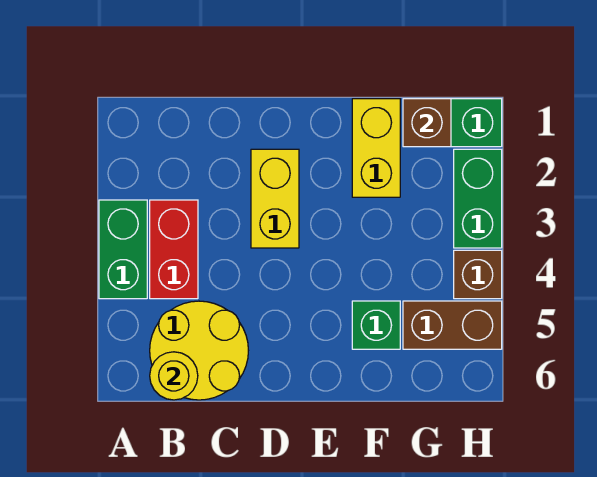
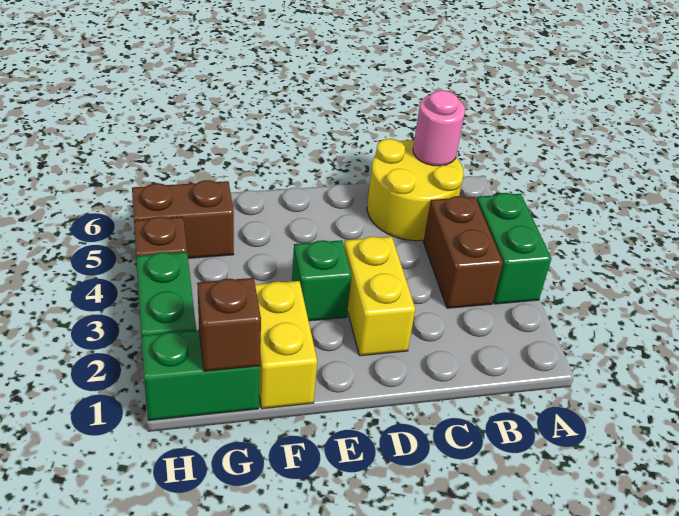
red brick B3:B4 level 1 -> brown brick B3:B4 level 1
yellow round brick B6 level 2 -> pink round brick B6 level 2
green brick F5 level 1 -> green brick E3 level 1

